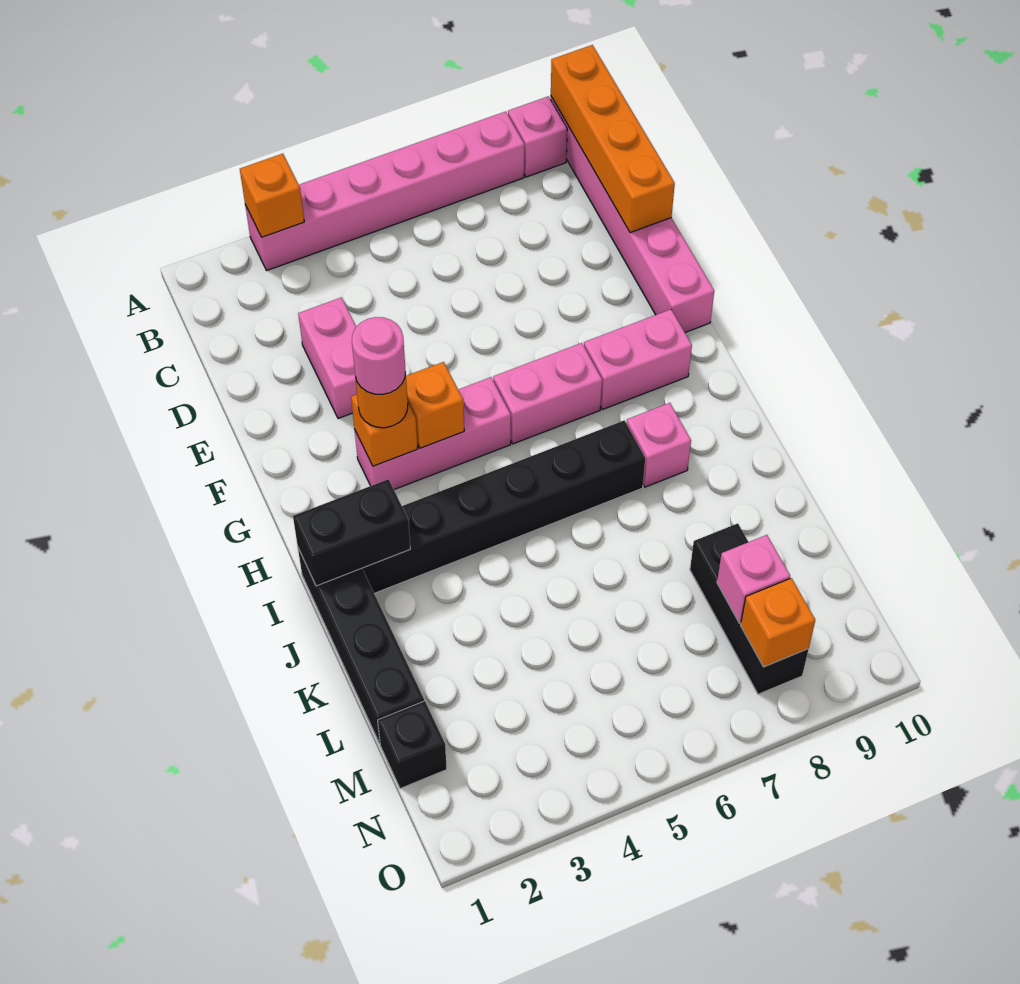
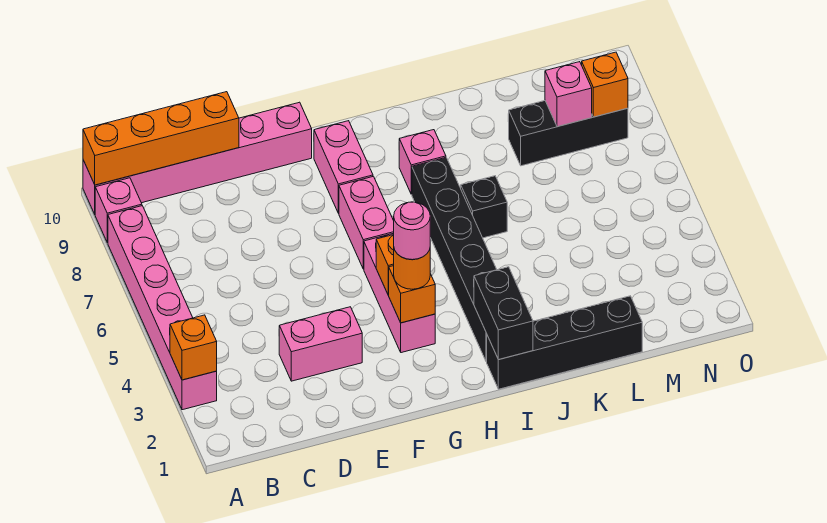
black brick M1 level 1 -> black brick J6 level 1

